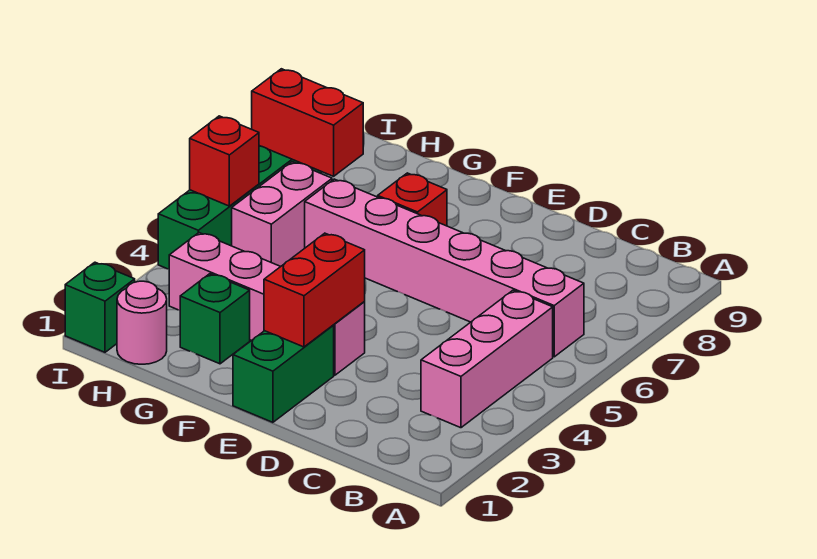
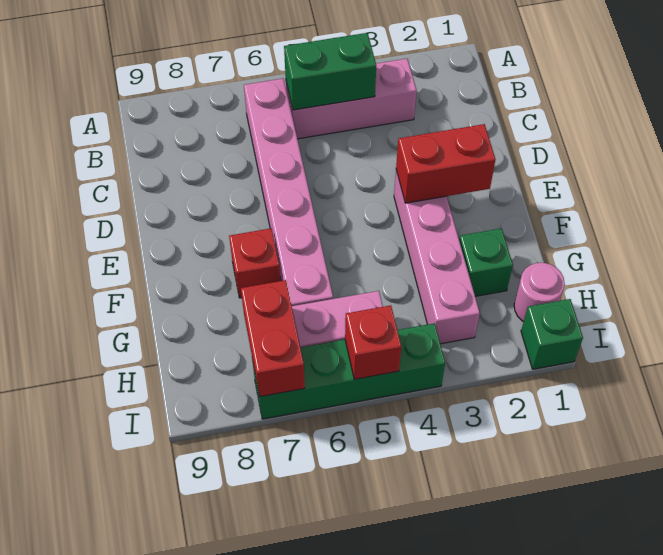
green brick E1:E2 level 1 -> green brick B4:B5 level 2

